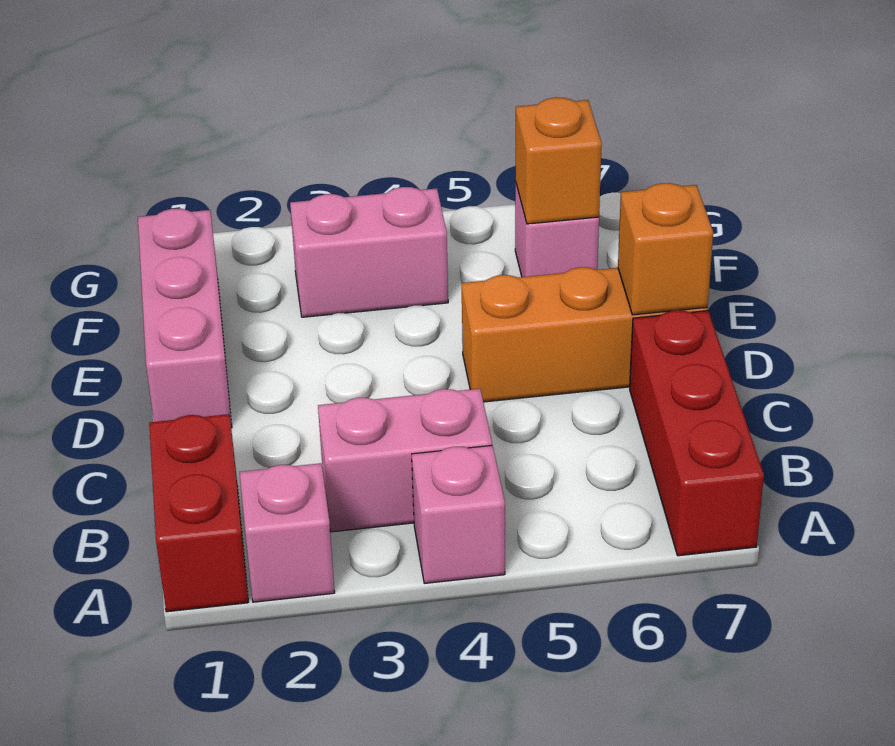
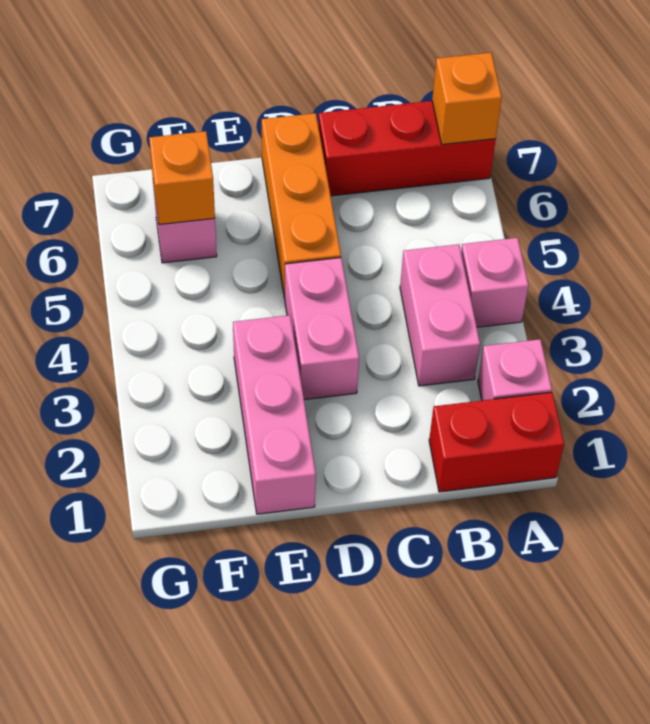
pink brick D1:F1 level 1 -> pink brick E1:E3 level 1
orange brick D7 level 2 -> orange brick A7 level 2
pink brick F3:F4 level 1 -> pink brick D3:D4 level 1

